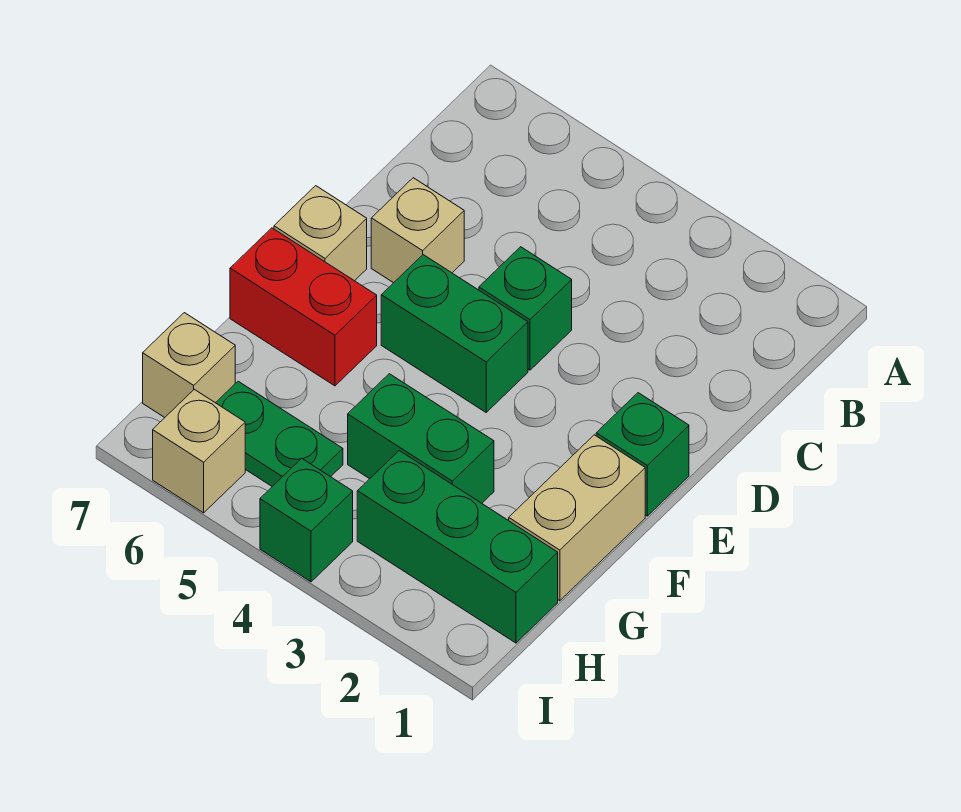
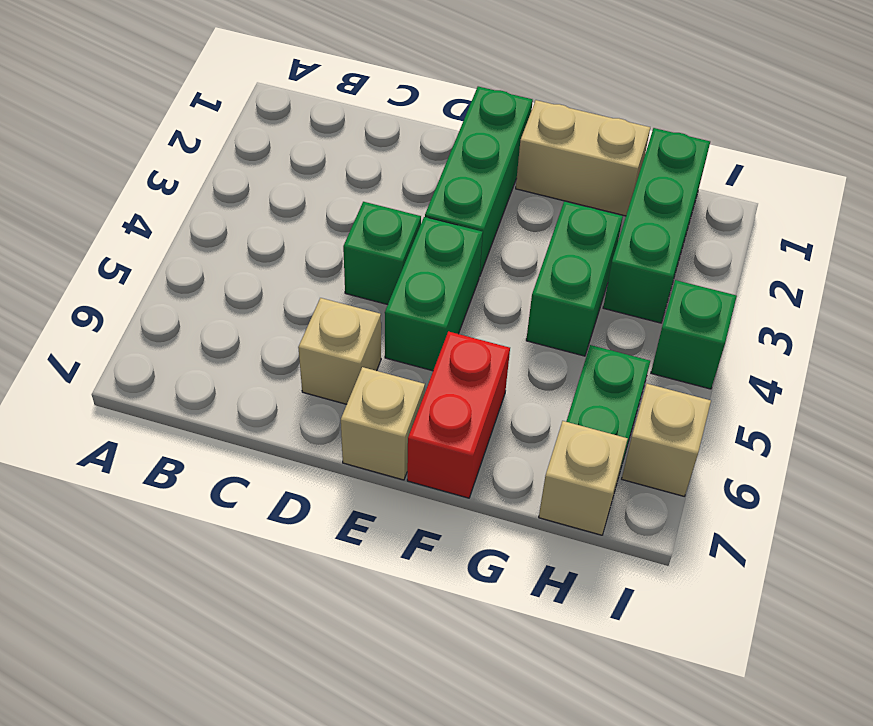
green brick E1 level 1 -> green brick E1:E3 level 1

